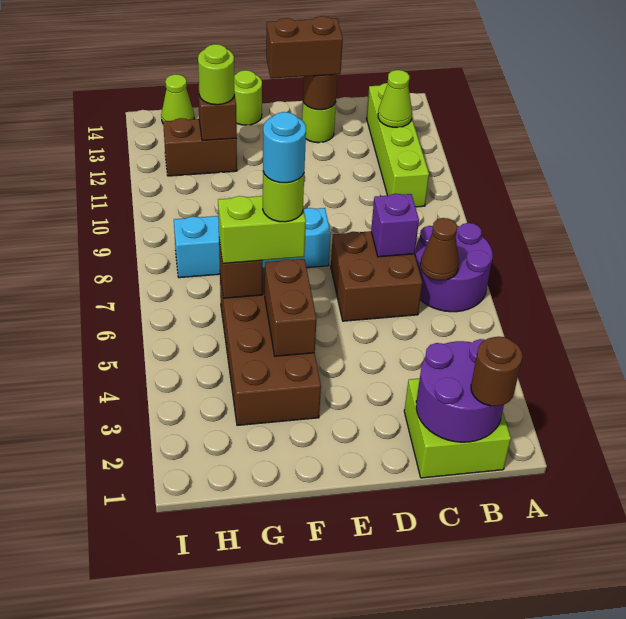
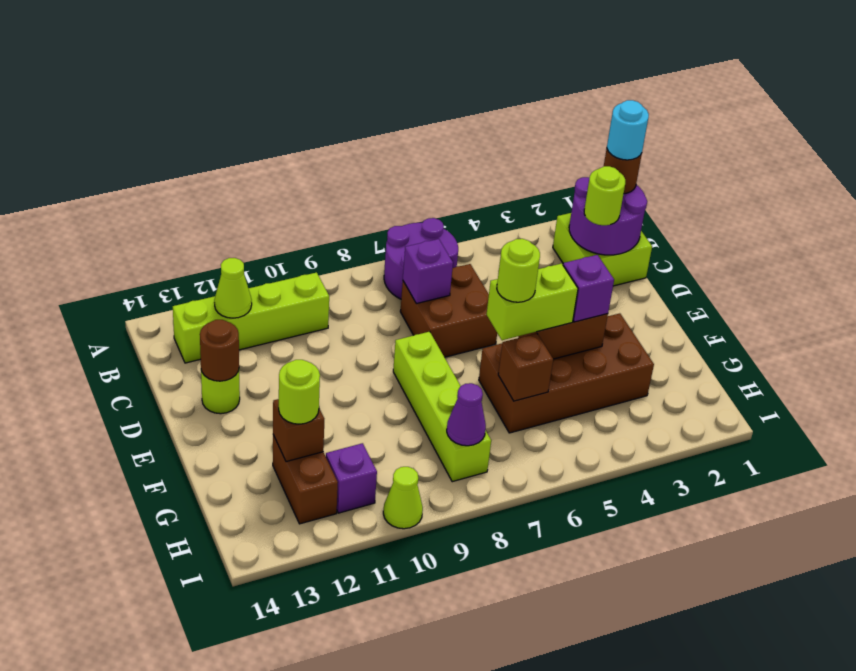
brown cone B6 level 2 -> none
brown brick D13:E13 level 3 -> none
cyan brick E8:H8 level 1 -> lime brick E8:H8 level 1
none -> purple brick F4 level 3
lime brick F6:G6 level 3 -> lime brick F5:F6 level 3
cyan round brick F6 level 5 -> cyan round brick B1 level 4
lime round brick F14 level 1 -> lime round brick C2 level 3
none -> purple cone H8 level 2
none -> purple brick H11 level 1
lime cone H14 level 1 -> lime cone I10 level 1

